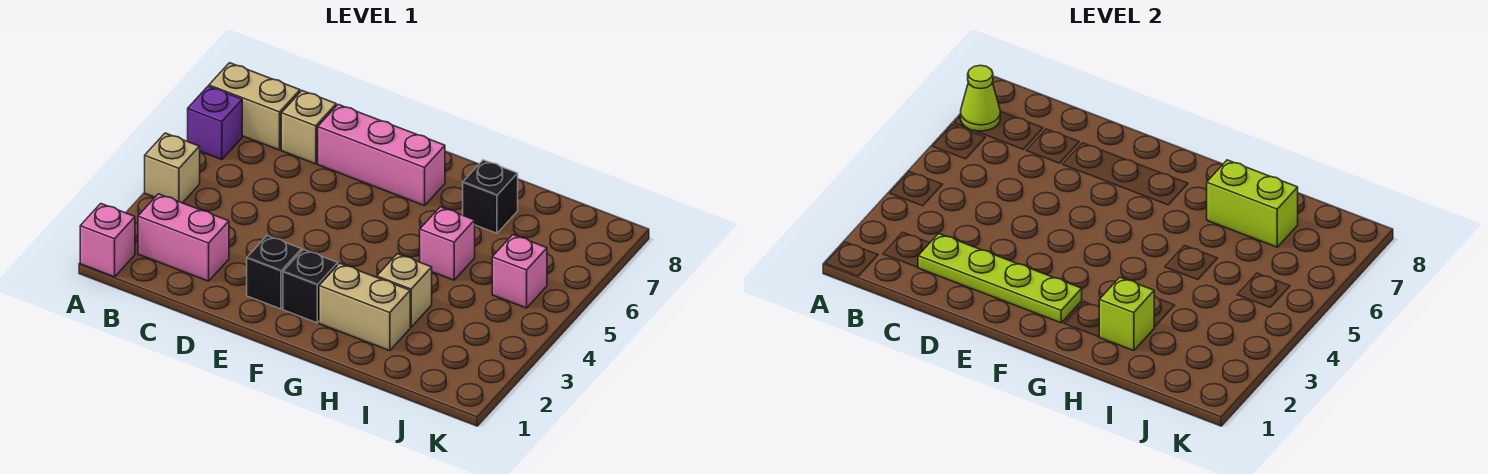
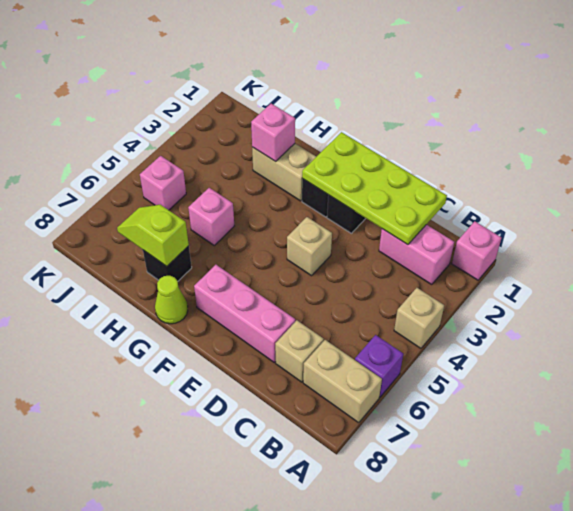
lime cone A7 level 2 -> lime cone G8 level 1
lime plate C2:F2 level 2 -> lime plate C1:F2 level 2
lime brick H2 level 2 -> pink brick H2 level 2
tan brick H3 level 1 -> tan brick E4 level 1
lime brick H7:I7 level 2 -> lime slope H7:I7 level 2 top H

